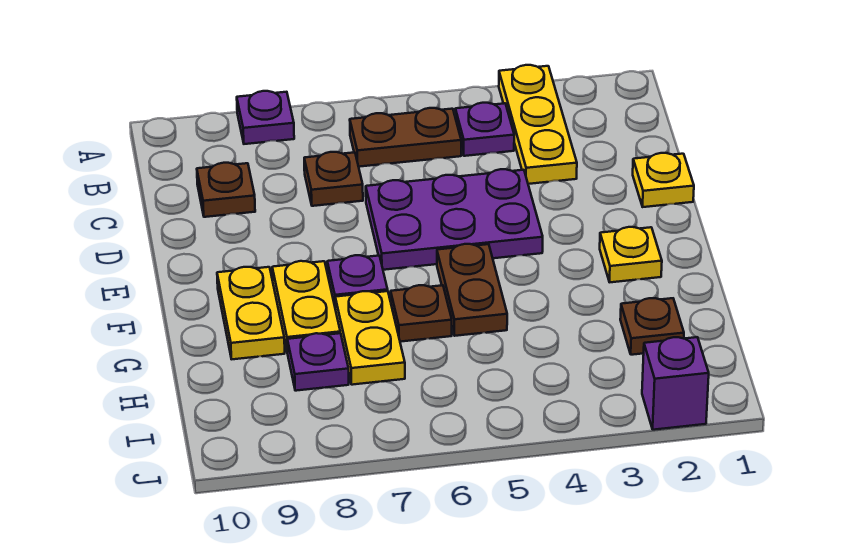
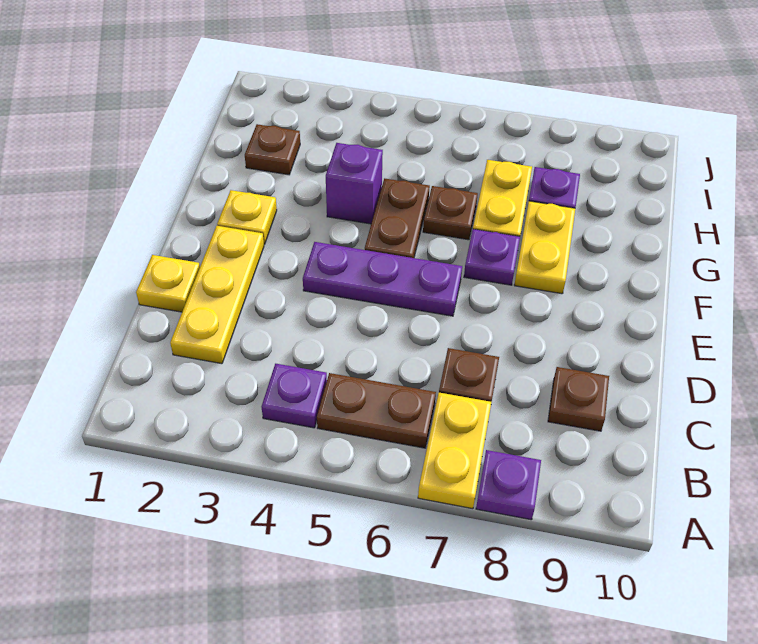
yellow plate A3:C3 level 1 -> yellow plate C2:E2 level 1
purple plate D4:E6 level 1 -> purple plate E4:E6 level 1
yellow plate F9:G9 level 1 -> yellow plate A7:B7 level 1
purple brick J2 level 1 -> purple brick G4 level 1

